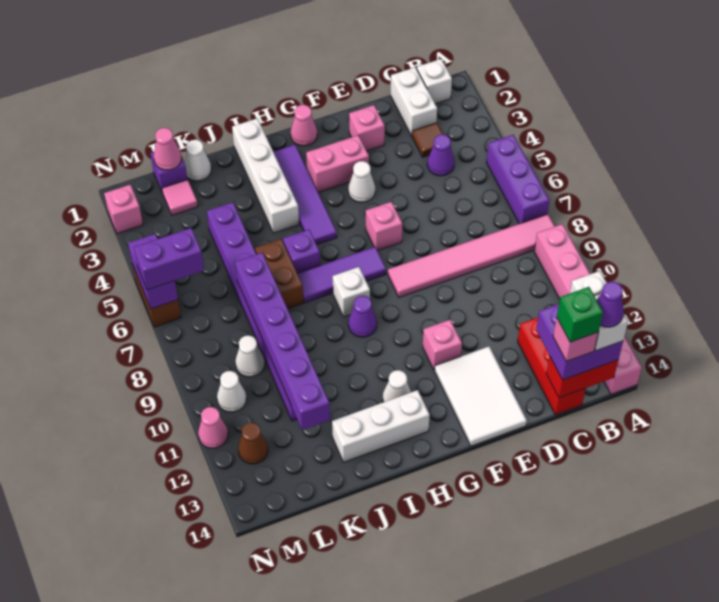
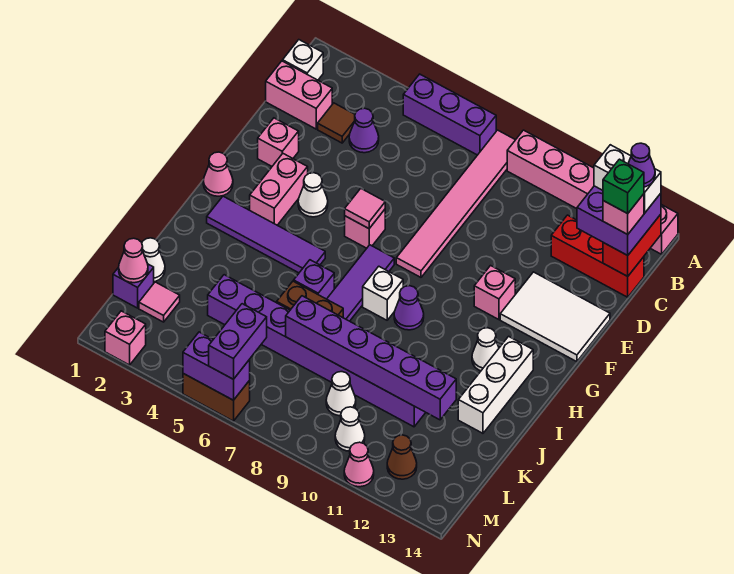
white brick C1:C2 level 1 -> pink brick C1:C2 level 1
none -> pink tile F6 level 2
white brick I1:I4 level 1 -> none

